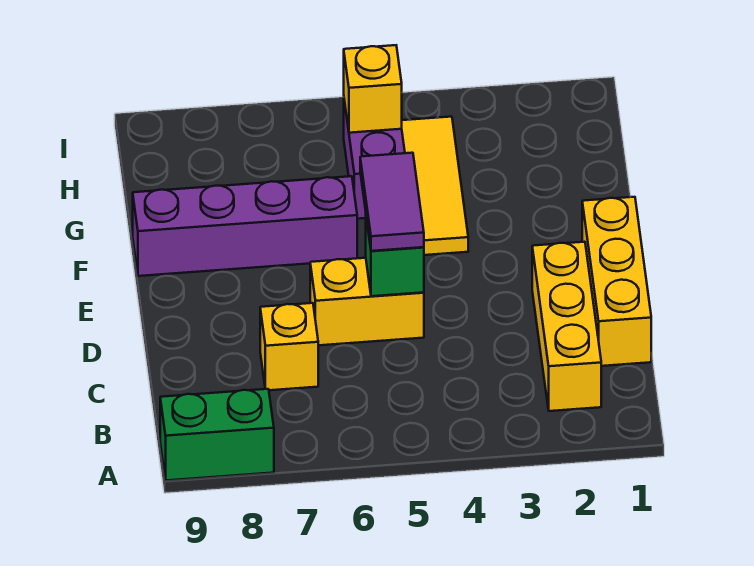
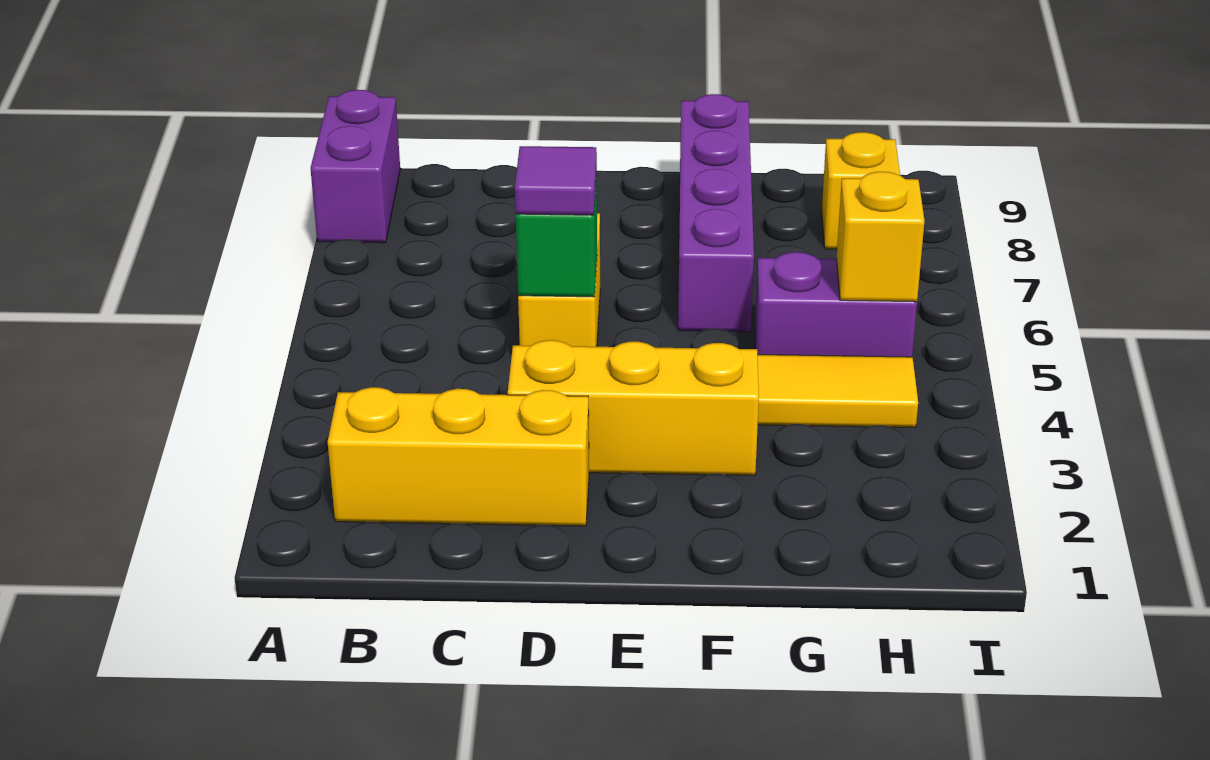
green brick A8:A9 level 1 -> purple brick A8:A9 level 1
yellow brick C1:E1 level 1 -> yellow brick D3:F3 level 1
yellow brick C7 level 1 -> yellow brick H8 level 1
purple tile D5:E5 level 3 -> purple tile D5 level 3

